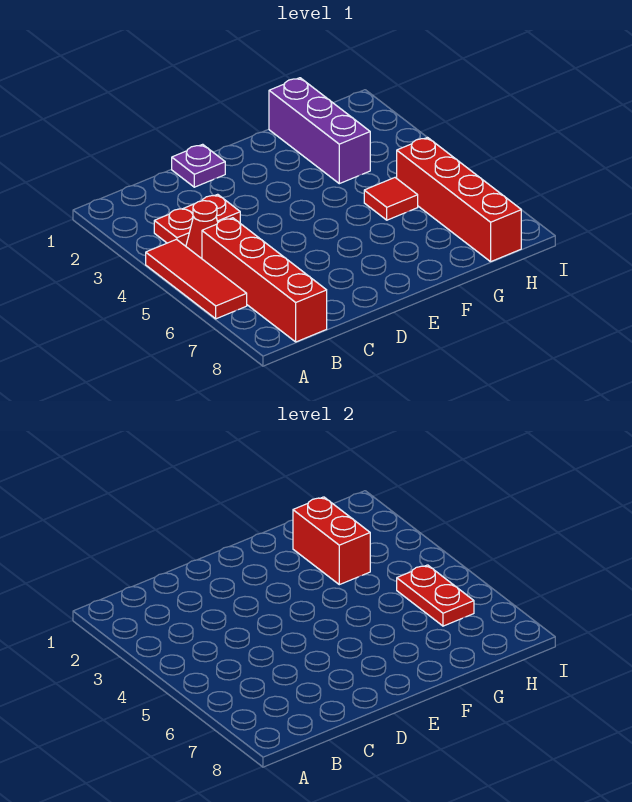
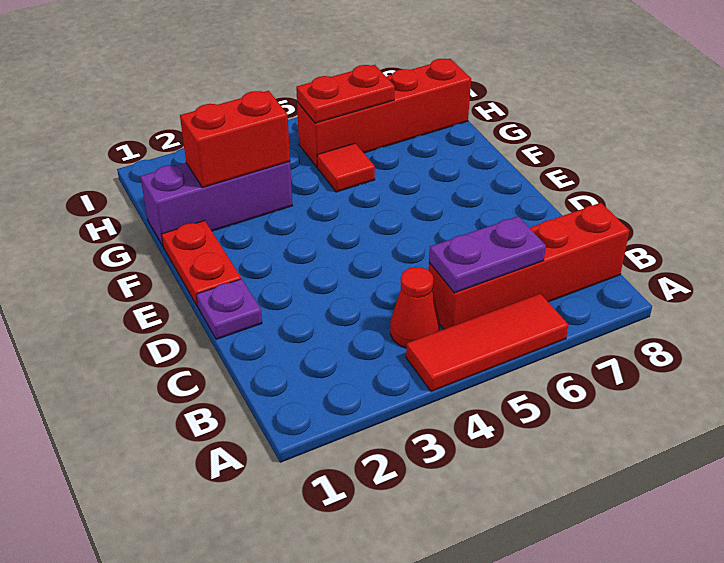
red plate B3:C3 level 1 -> red plate E1:F1 level 1
none -> purple plate B5:B6 level 2

